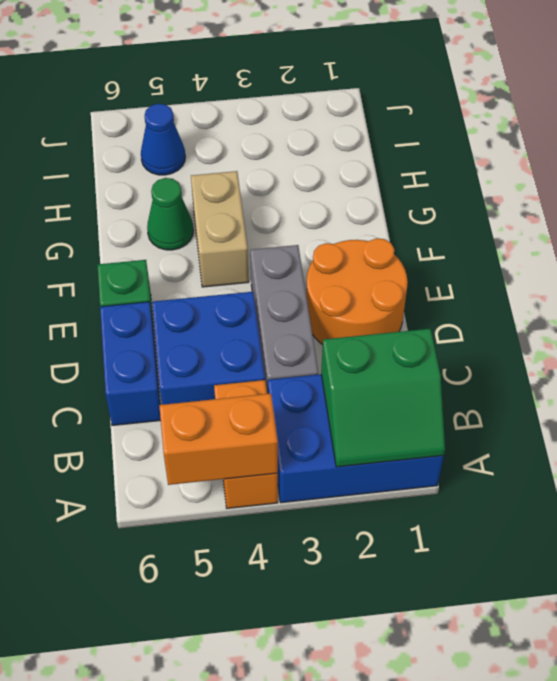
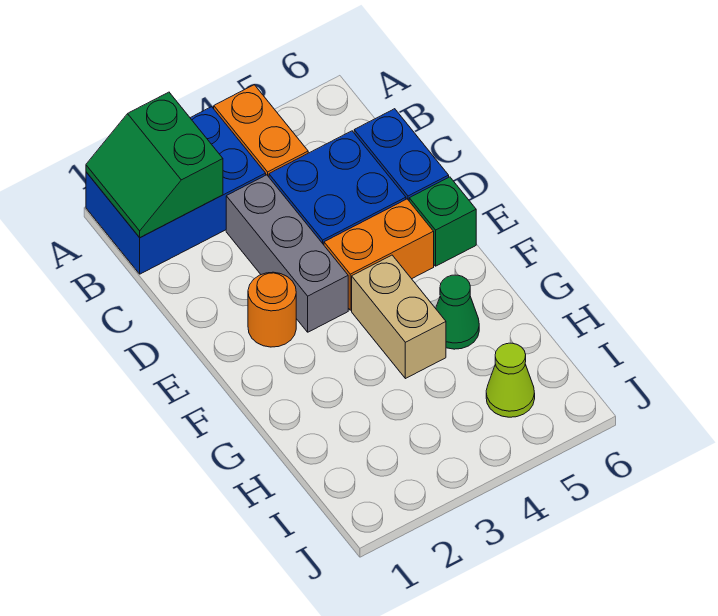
green slope A1:B2 level 2 top B -> green slope A1:B2 level 2 top 2
orange brick A4:A5 level 2 -> orange brick E4:E5 level 1
orange round brick D1:E2 level 1 -> orange round brick E2 level 1
blue cone I5 level 1 -> lime cone I5 level 1

